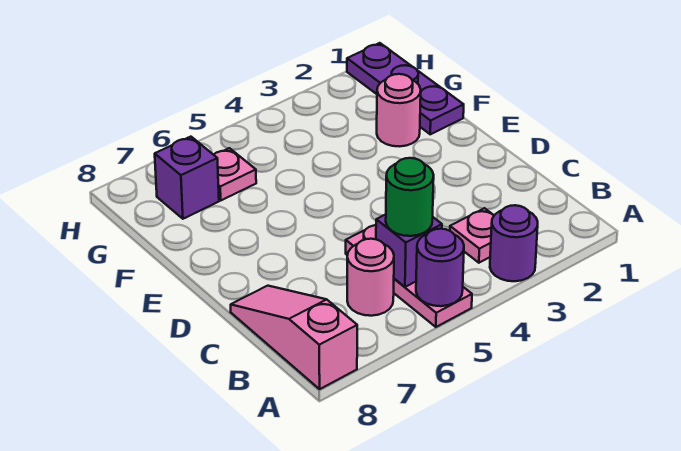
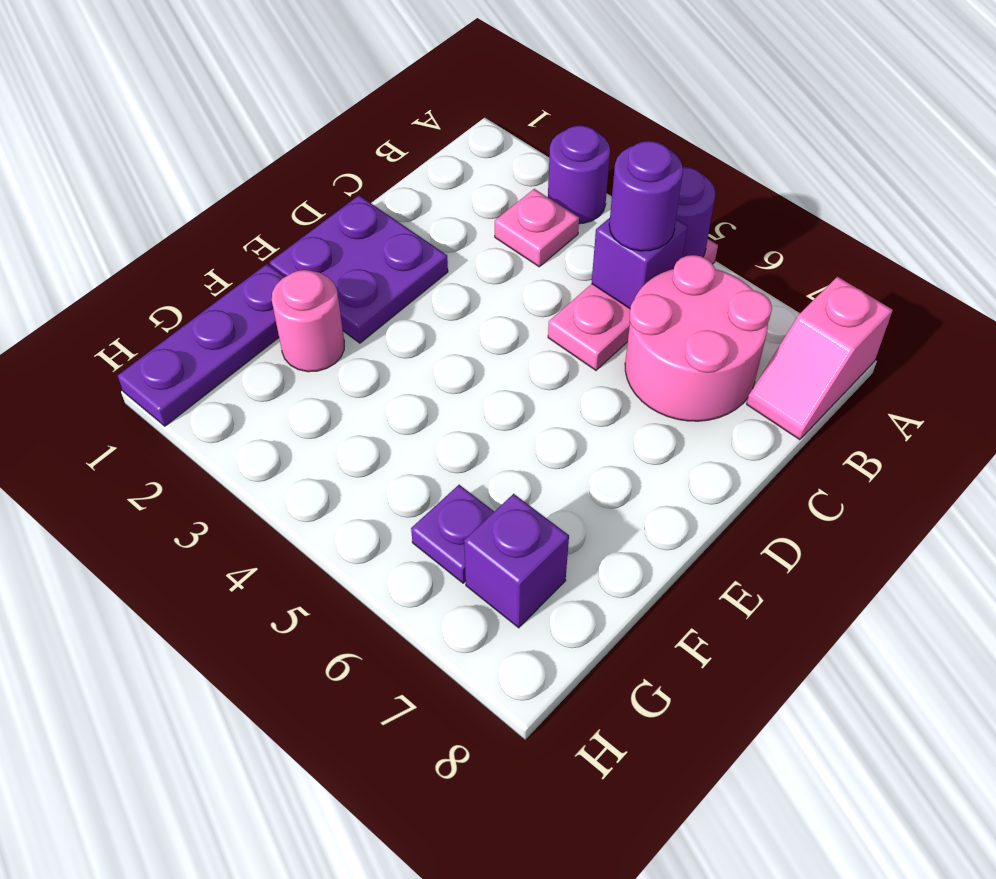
pink slope A8:C8 level 1 top A -> pink slope A8:B8 level 1 top A
green round brick B5 level 3 -> purple round brick B5 level 3
pink round brick B6 level 1 -> pink round brick B6:C7 level 1
none -> purple plate D1:E2 level 1
pink plate G6 level 1 -> purple plate G6 level 1

